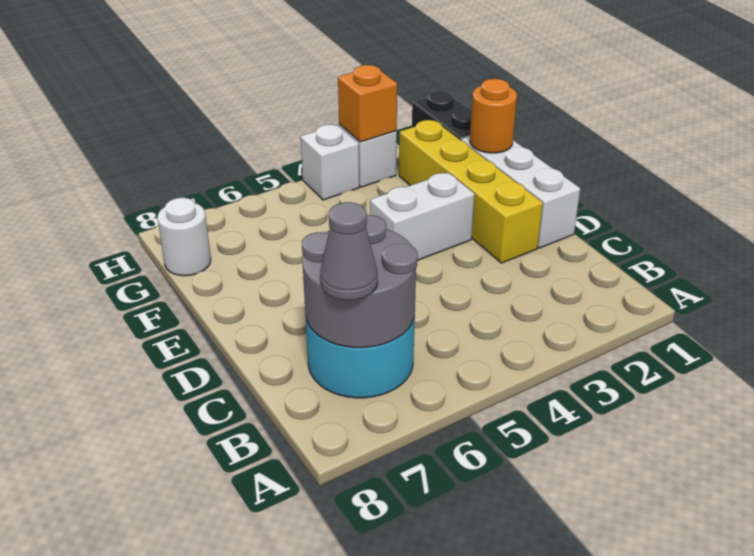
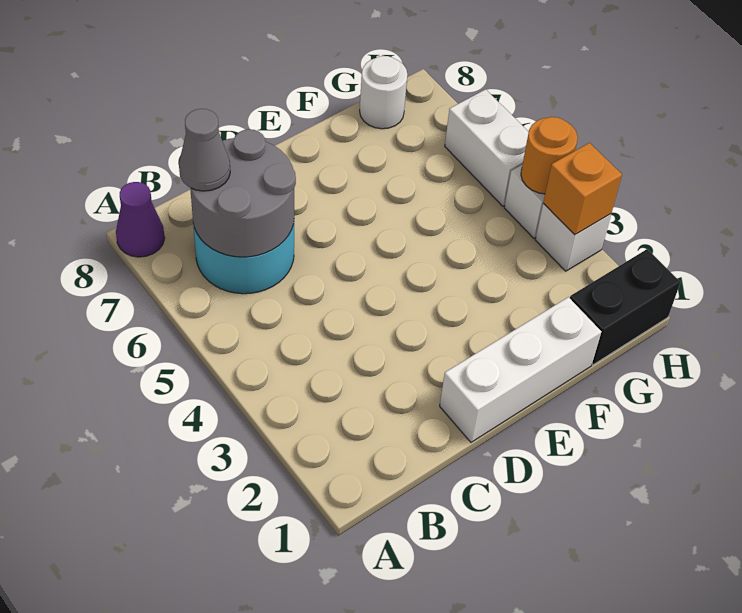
none -> purple cone A8 level 1
yellow brick D2:G2 level 1 -> none
white brick E3:E4 level 1 -> white brick H5:H6 level 1
orange round brick F1 level 2 -> orange round brick H4 level 2

